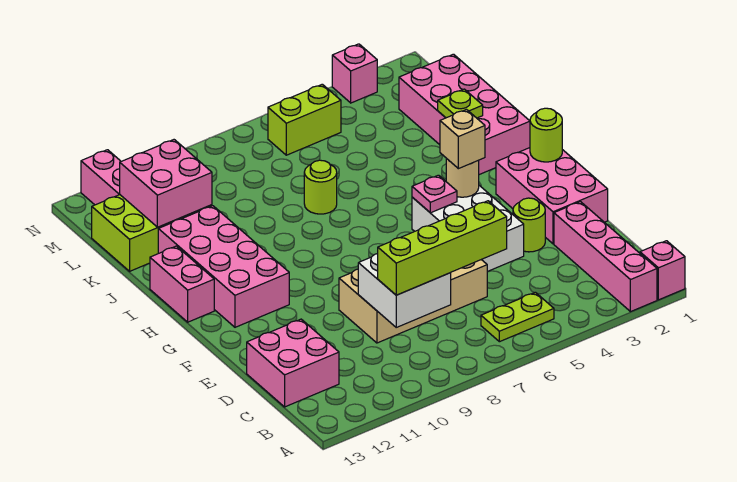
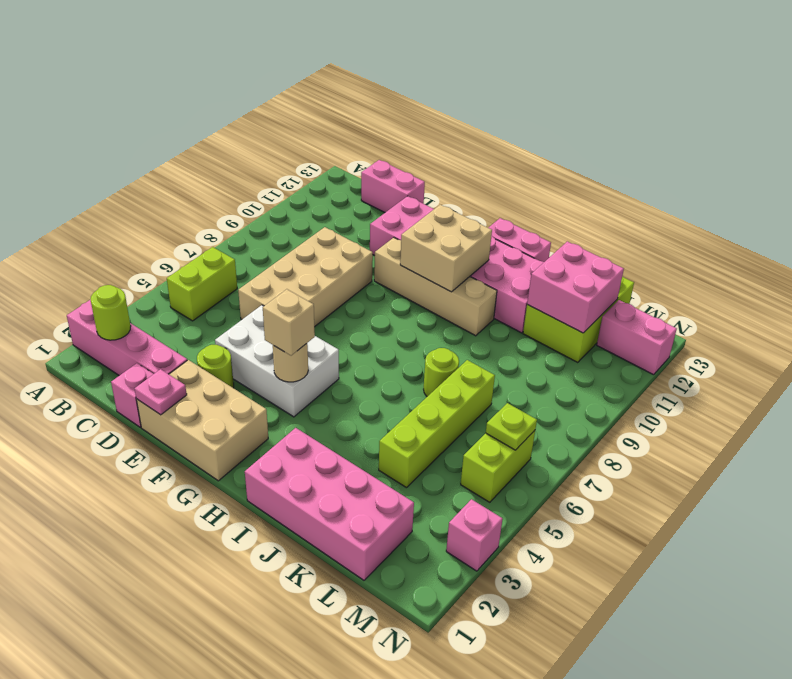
pink brick A1 level 1 -> pink brick D1 level 1
lime plate B5:B6 level 1 -> lime brick B5:B6 level 1
lime brick C6:C9 level 3 -> lime brick K4:K7 level 1
white brick C8:D9 level 2 -> none
pink brick C12:D13 level 1 -> pink brick C13:D13 level 1
pink brick E1:G2 level 1 -> tan brick E1:G2 level 1
none -> tan brick F10:I10 level 1
lime round brick G1 level 2 -> lime round brick B2 level 2
pink plate G5 level 2 -> pink plate E1 level 2
none -> tan brick G10:H11 level 2
pink brick G11:J12 level 1 -> pink brick E11:J12 level 1
lime plate J2 level 2 -> lime plate M6 level 2

